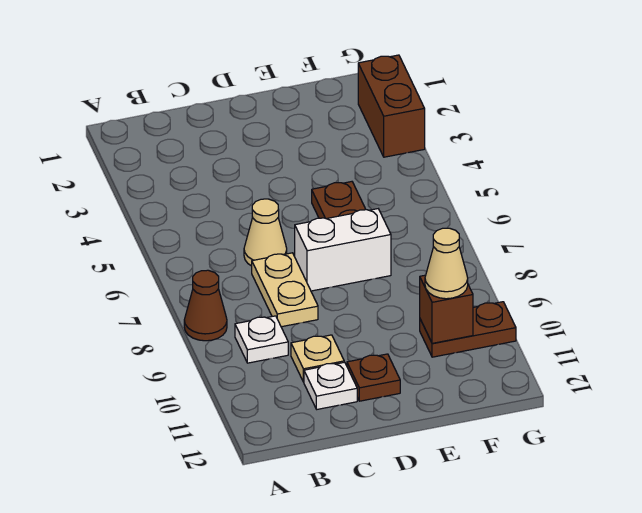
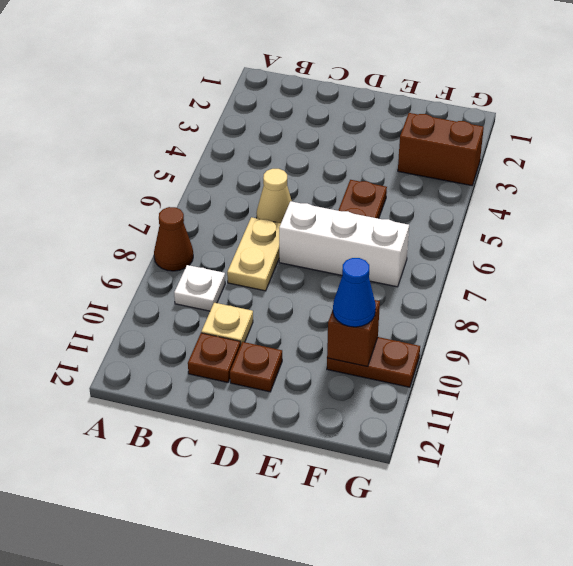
white plate C11 level 1 -> brown plate C11 level 1
white brick D7:E7 level 1 -> white brick D7:F7 level 1
tan cone F10 level 3 -> blue cone F10 level 3
brown brick G2:G3 level 1 -> brown brick F3:G3 level 1

